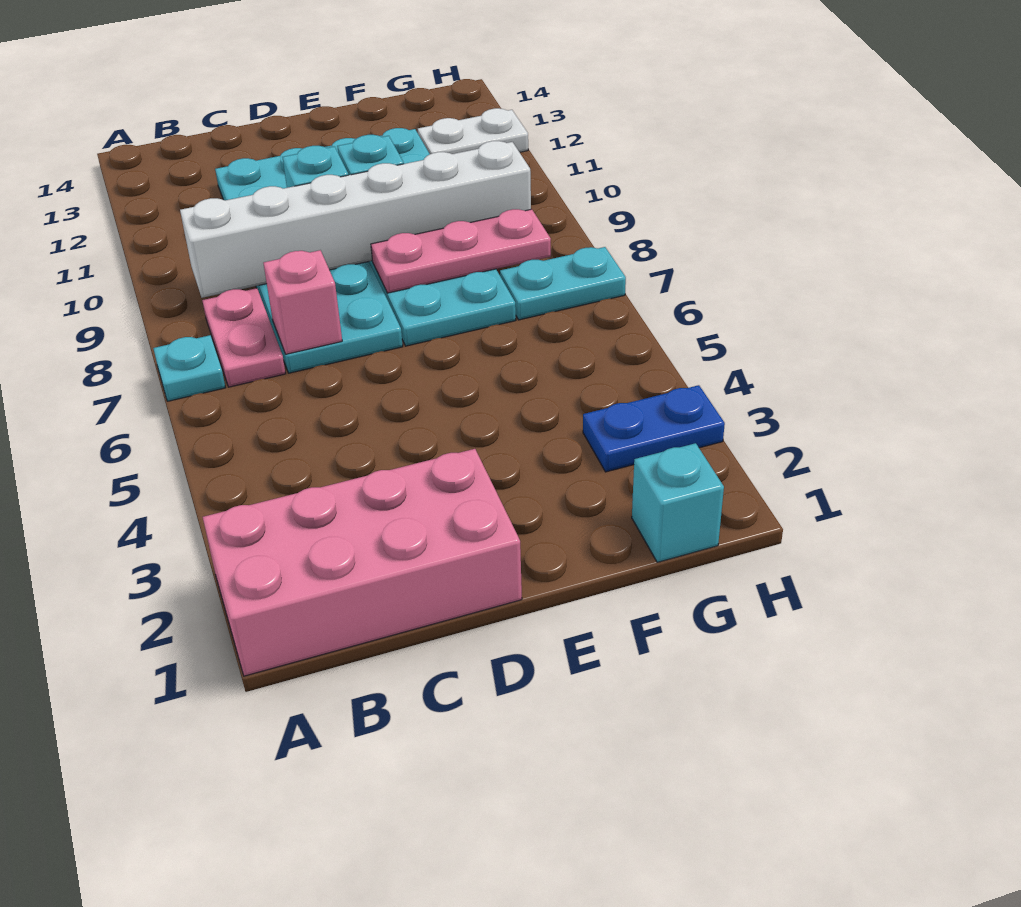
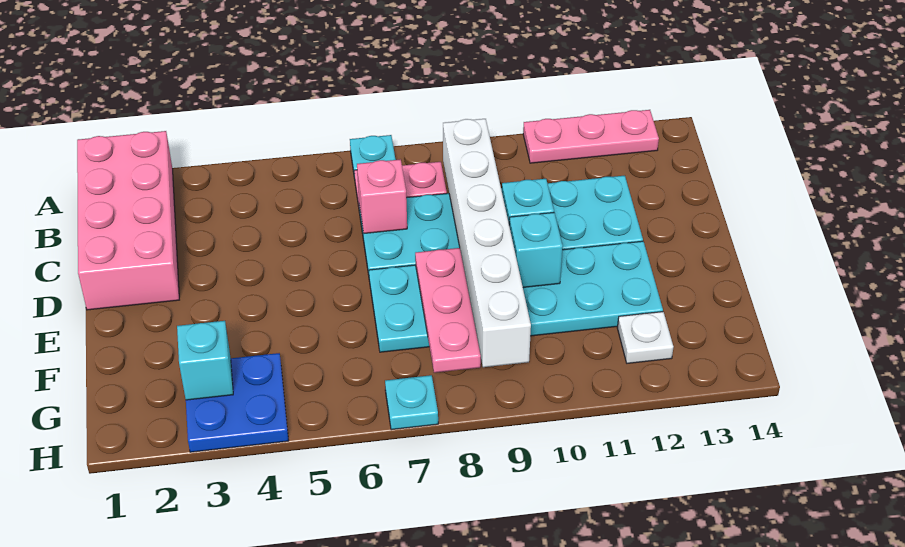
none -> pink plate A11:A13 level 1
cyan brick G1 level 1 -> cyan brick G3 level 2
blue plate G3:H3 level 1 -> blue plate G3:H4 level 1
cyan plate G7:H7 level 1 -> cyan plate H7 level 1
white plate G12:H12 level 1 -> white plate G12 level 1

